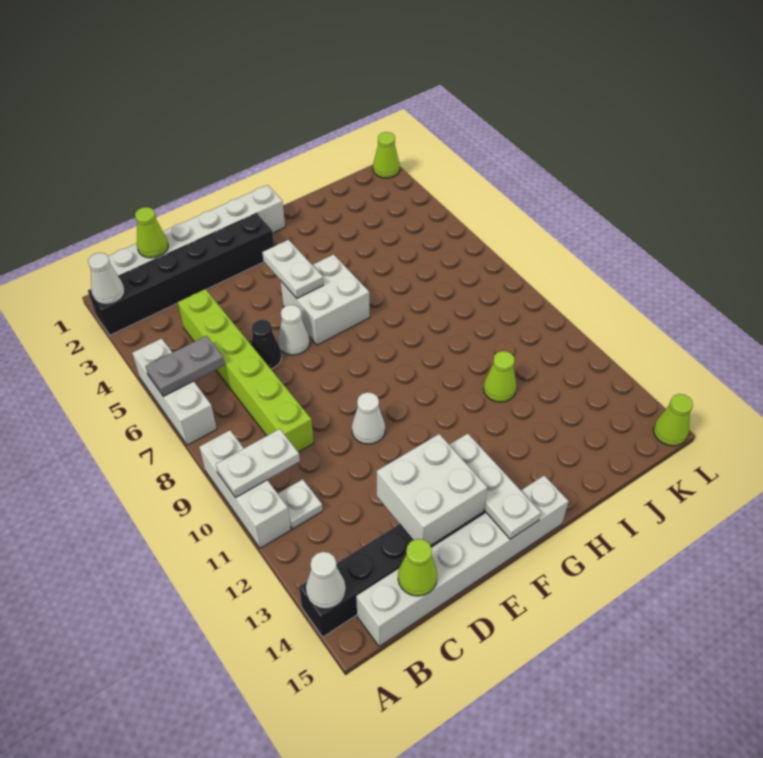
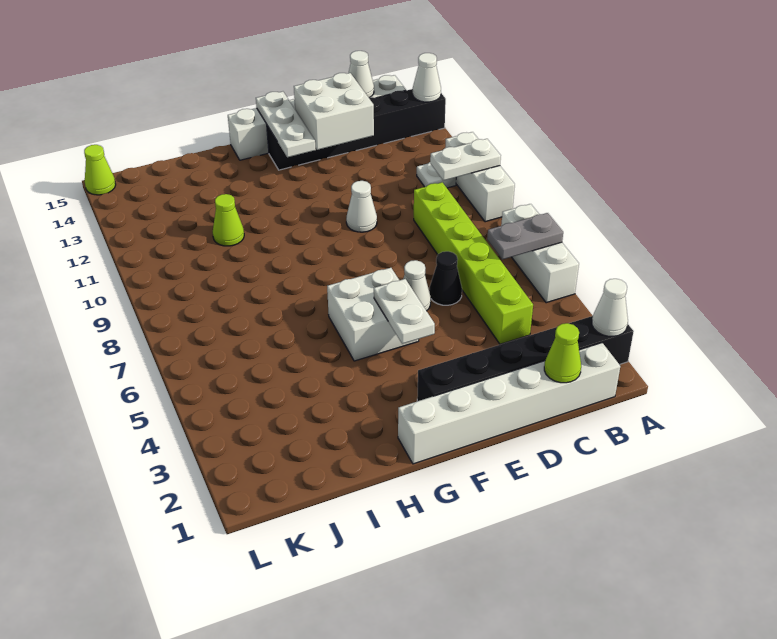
lime cone C15 level 2 -> white cone C15 level 2
lime cone L1 level 1 -> none

